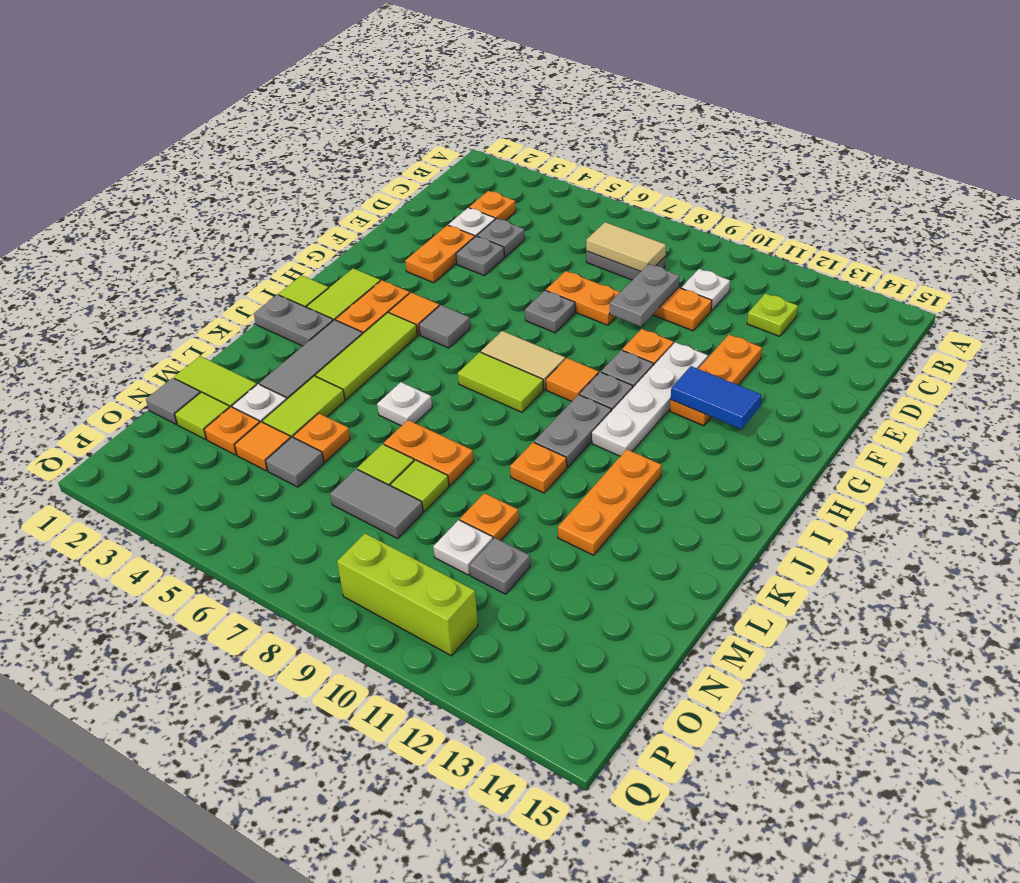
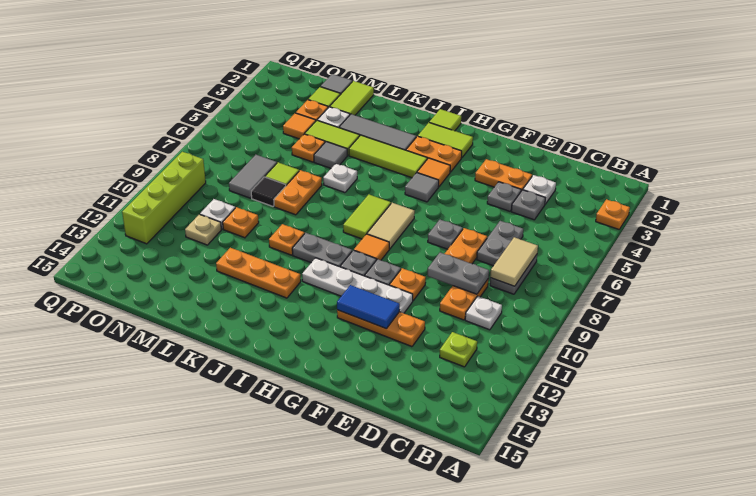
orange plate C3 level 1 -> orange plate A3 level 1
blue tile G12:G13 level 2 -> blue tile F12:G12 level 2
grey plate J1:J2 level 1 -> grey plate D6:D7 level 1
lime tile M8 level 1 -> black tile M8 level 1
grey tile N5 level 1 -> grey tile L5 level 1
grey plate N11 level 1 -> tan plate N11 level 1
lime brick P9:P11 level 1 -> lime brick P9:P12 level 1

